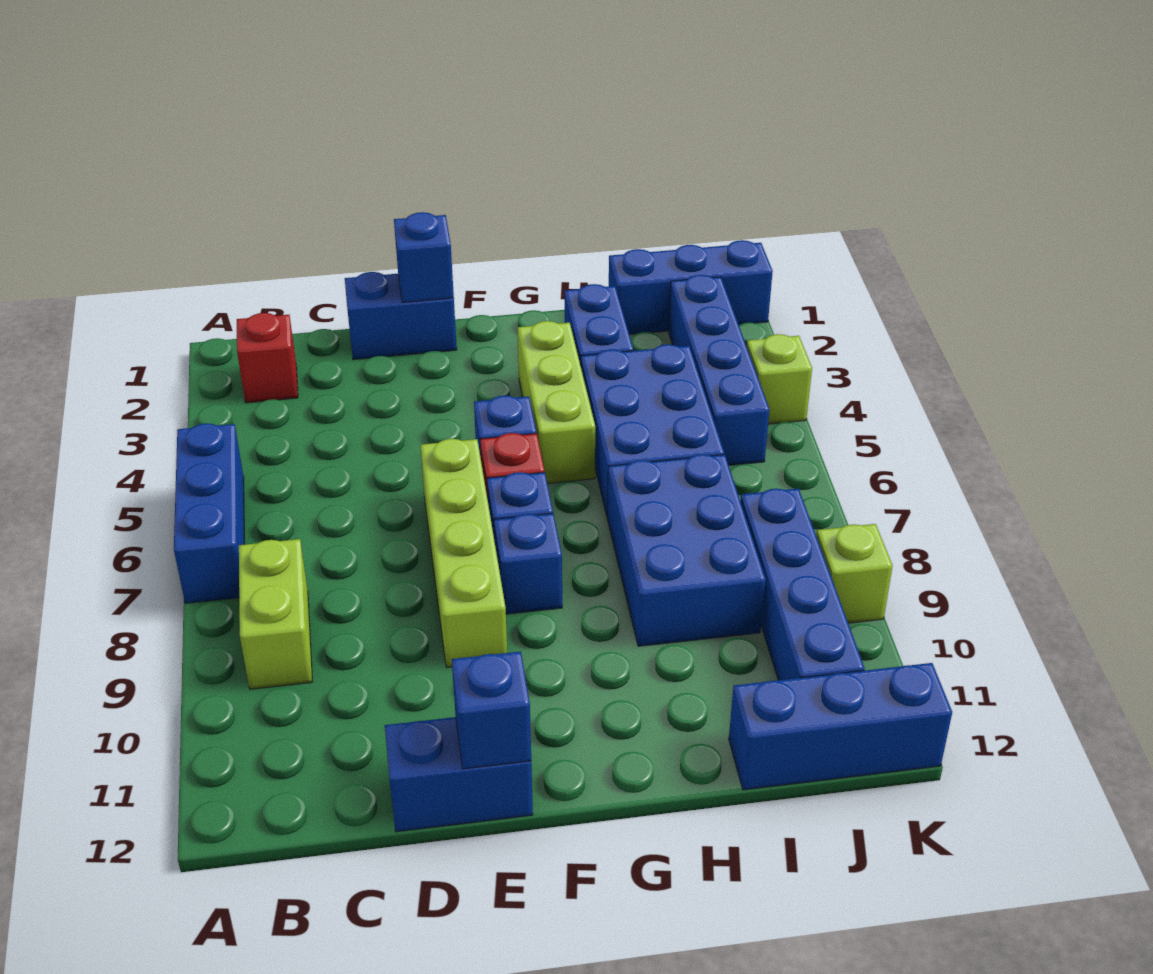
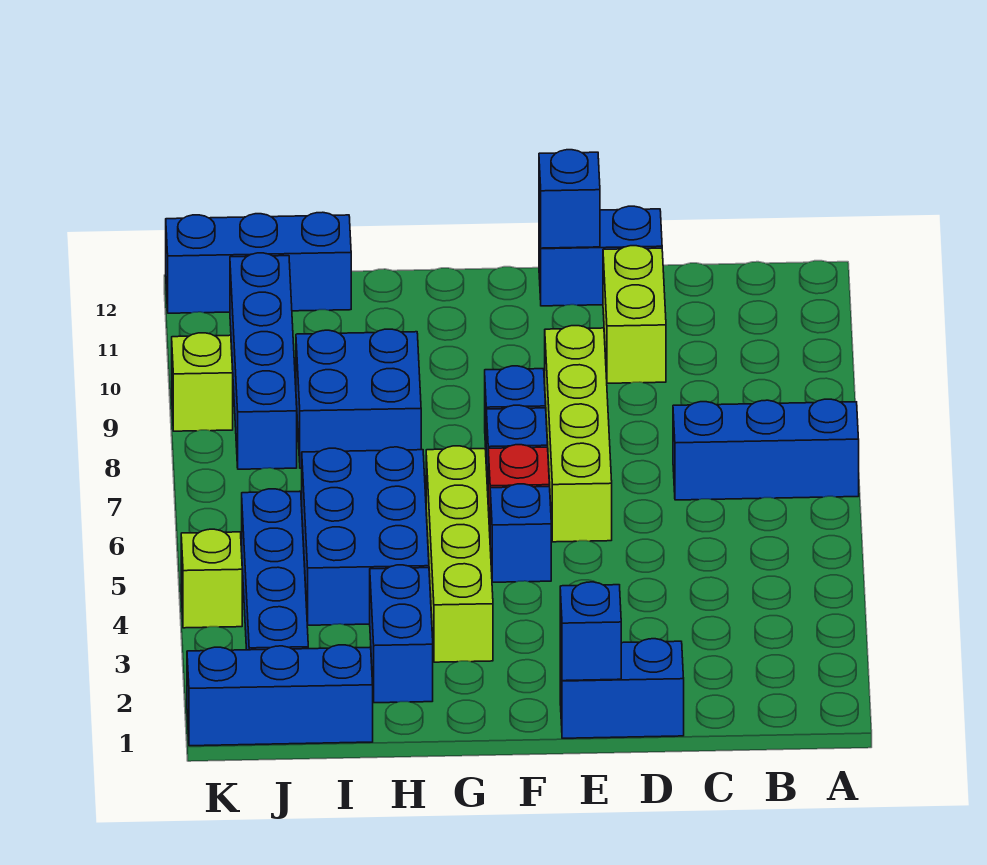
blue brick A5:A7 level 1 -> blue brick A7:C7 level 1
red brick B2 level 1 -> none
lime brick B8:B9 level 1 -> lime brick D10:D11 level 1
lime brick G3:G5 level 1 -> lime brick G3:G6 level 1
blue brick H7:I9 level 1 -> blue brick H8:I9 level 1

